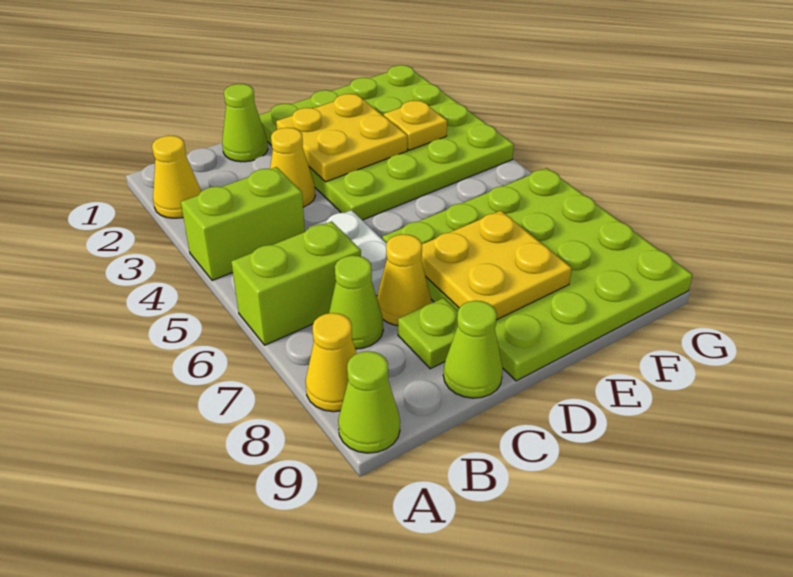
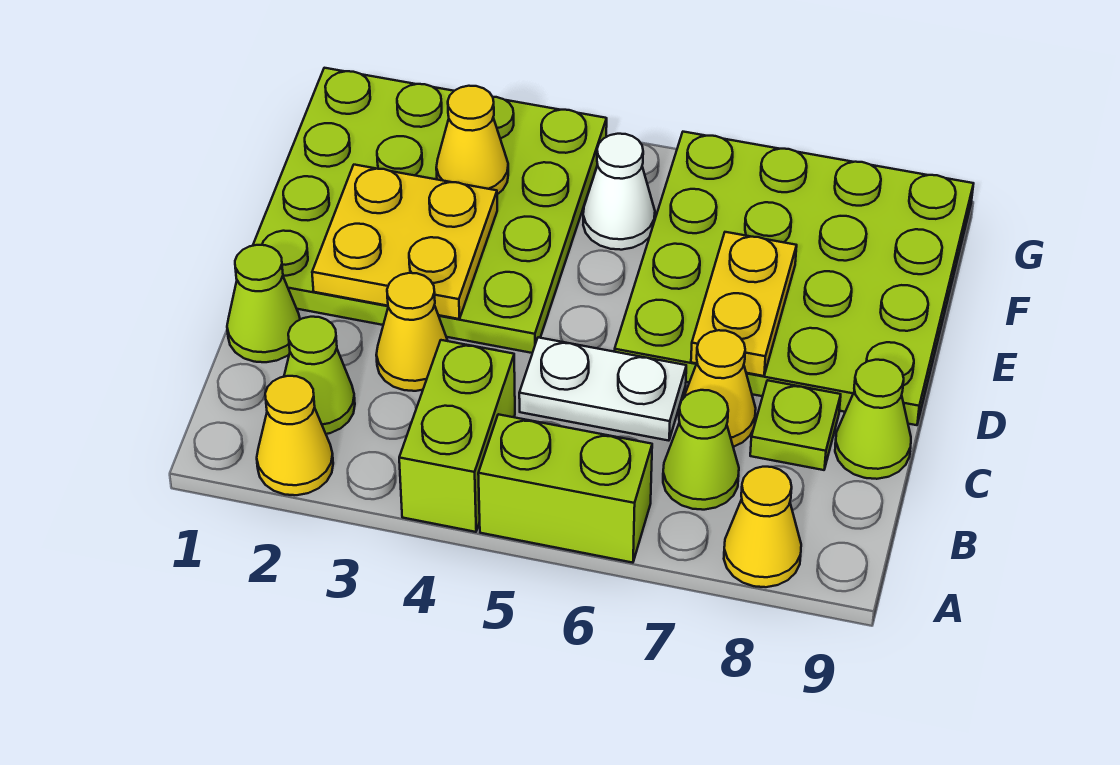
lime brick A6:B6 level 1 -> lime brick A5:A6 level 1
lime cone A9 level 1 -> lime cone B2 level 1
yellow plate D7:E8 level 2 -> yellow plate D7:E7 level 2
yellow plate F3 level 2 -> yellow cone F3 level 2
none -> white cone F5 level 1

